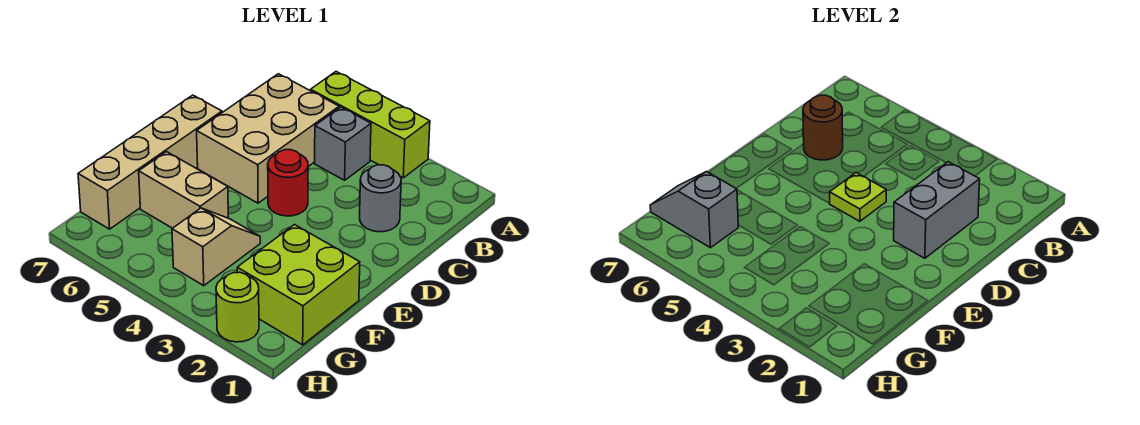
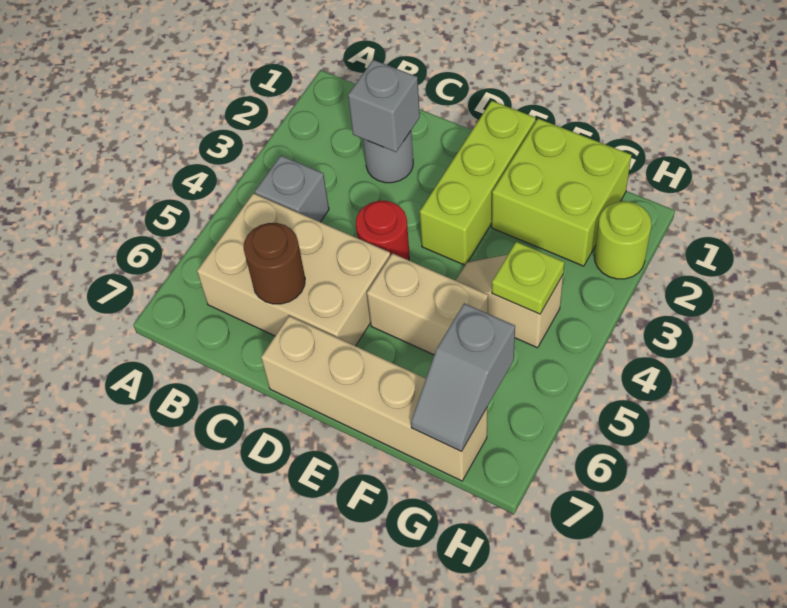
lime brick A3:A5 level 1 -> lime brick E1:E3 level 1
grey brick C2:D2 level 2 -> grey brick C2 level 2
lime plate D4 level 2 -> lime plate G4 level 2
tan brick F5:F6 level 1 -> tan brick E5:F5 level 1

